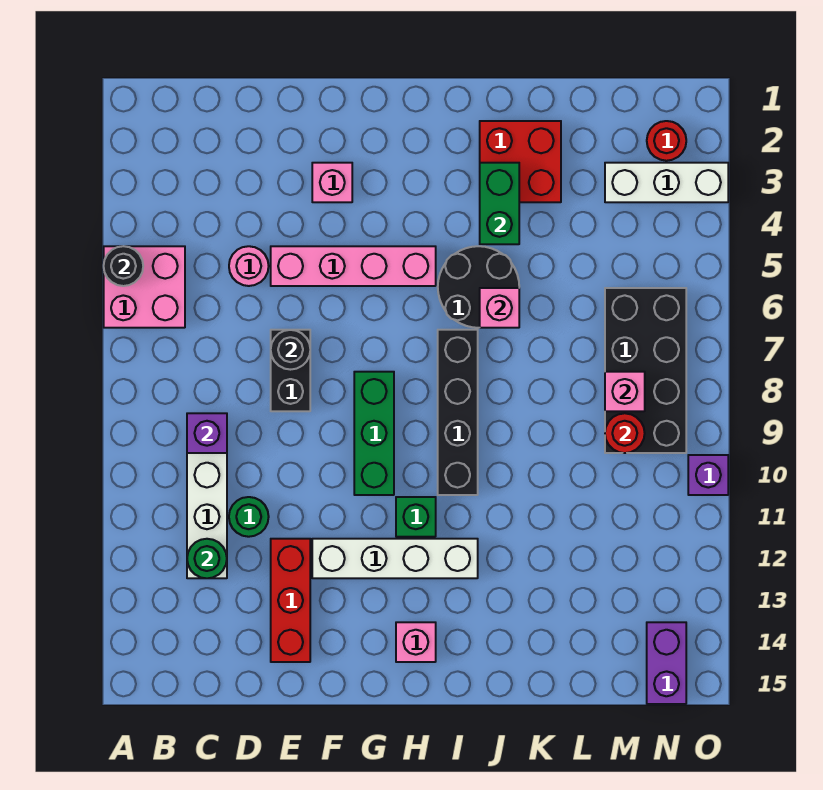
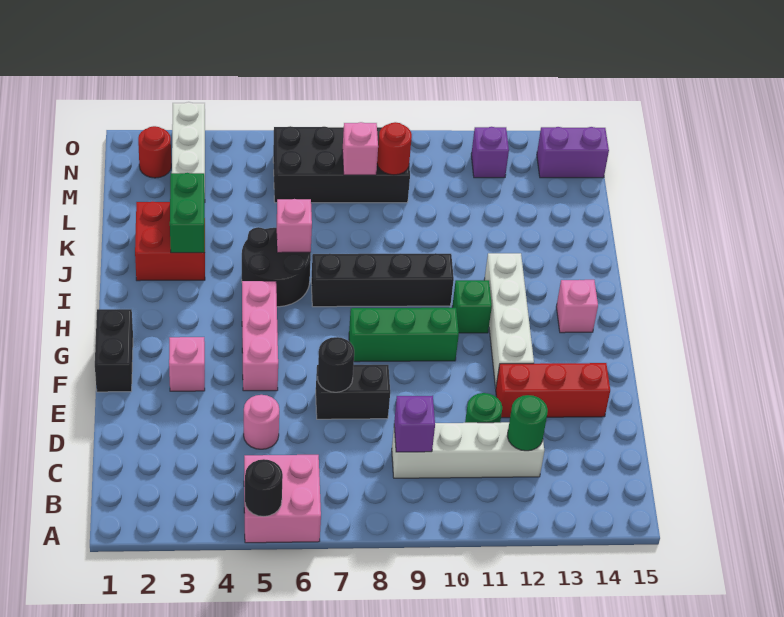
pink brick E5:H5 level 1 -> pink brick F5:H5 level 1
none -> black brick F1:G1 level 1
green brick J3:J4 level 2 -> green brick J3:K3 level 2
purple brick O10 level 1 -> purple brick N12 level 1

